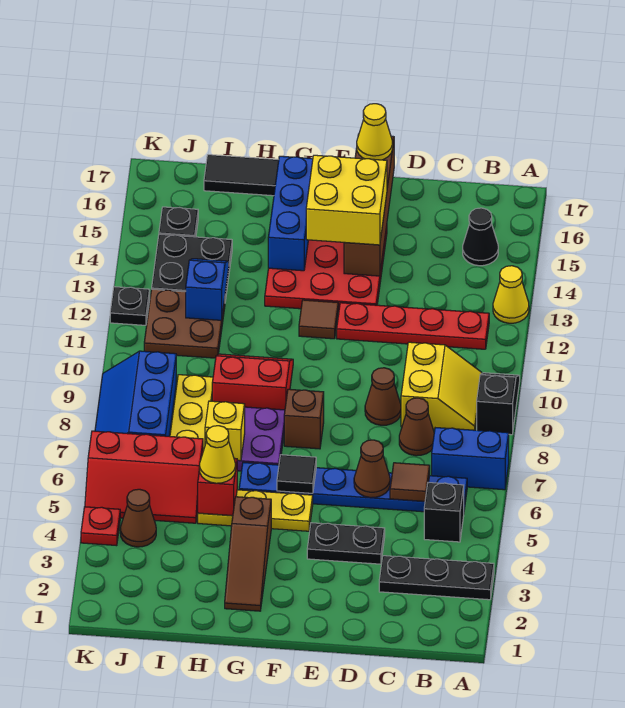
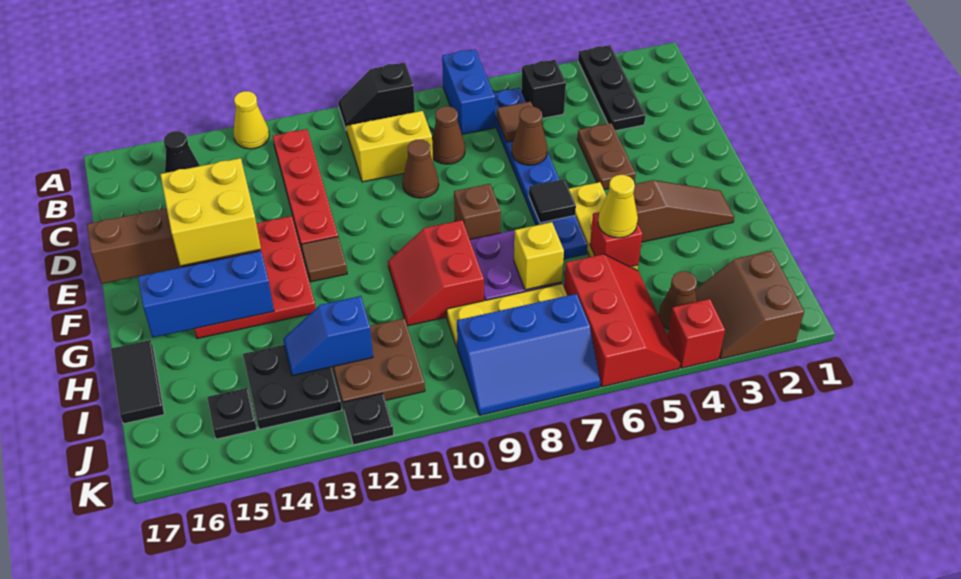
black plate D4:E4 level 1 -> brown plate D4:E4 level 1
yellow cone E17 level 3 -> none
none -> brown slope J2:K3 level 1 top 2
red plate K4 level 1 -> red brick K4 level 1

